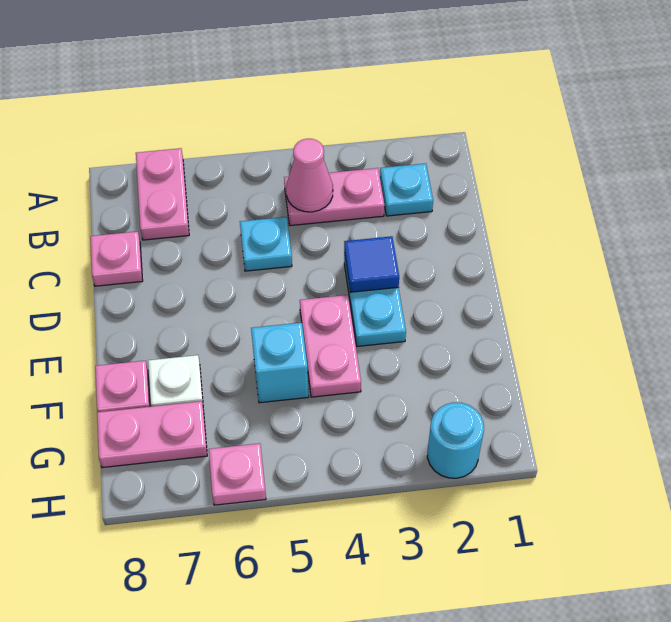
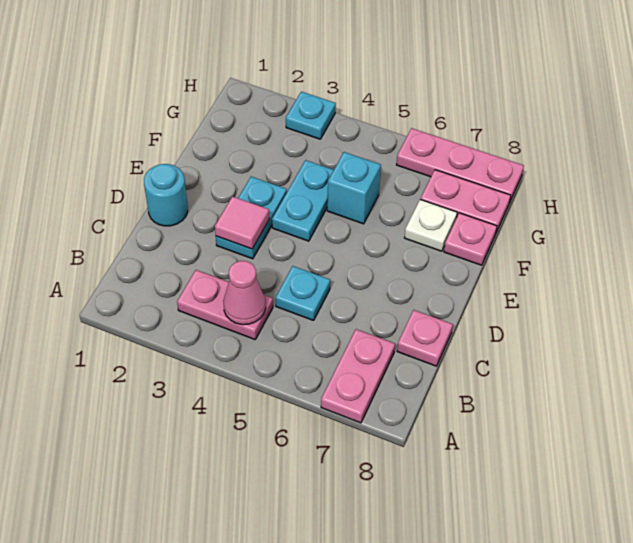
cyan plate B2 level 1 -> cyan plate H3 level 1
blue tile D3 level 2 -> pink tile D3 level 2
pink plate E4:F4 level 1 -> cyan plate E4:F4 level 1
cyan round brick H2 level 1 -> cyan round brick D1 level 1
pink plate H6 level 1 -> pink plate H6:H8 level 1

